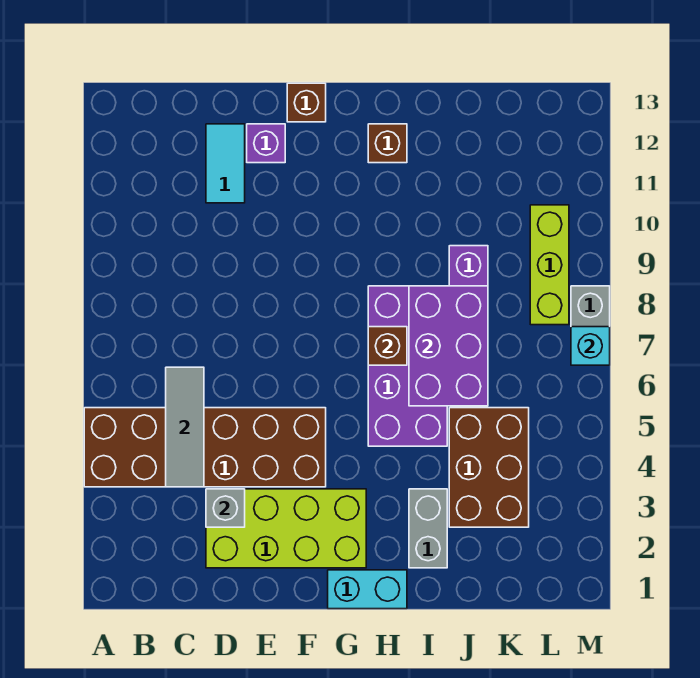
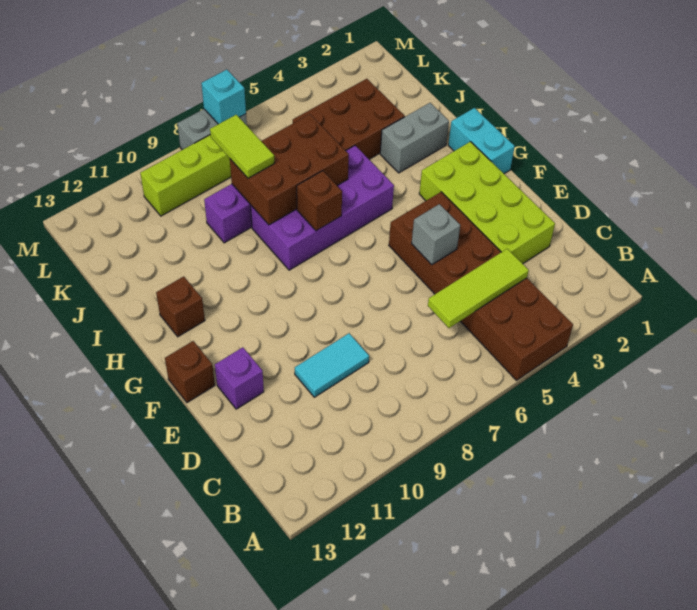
grey tile C4:C6 level 2 -> lime tile C4:C6 level 2
grey brick D3 level 2 -> grey brick E5 level 2
cyan tile D11:D12 level 1 -> cyan tile D9:D10 level 1
purple brick I6:J8 level 2 -> brown brick I6:J8 level 2
none -> lime tile J8:K8 level 3

